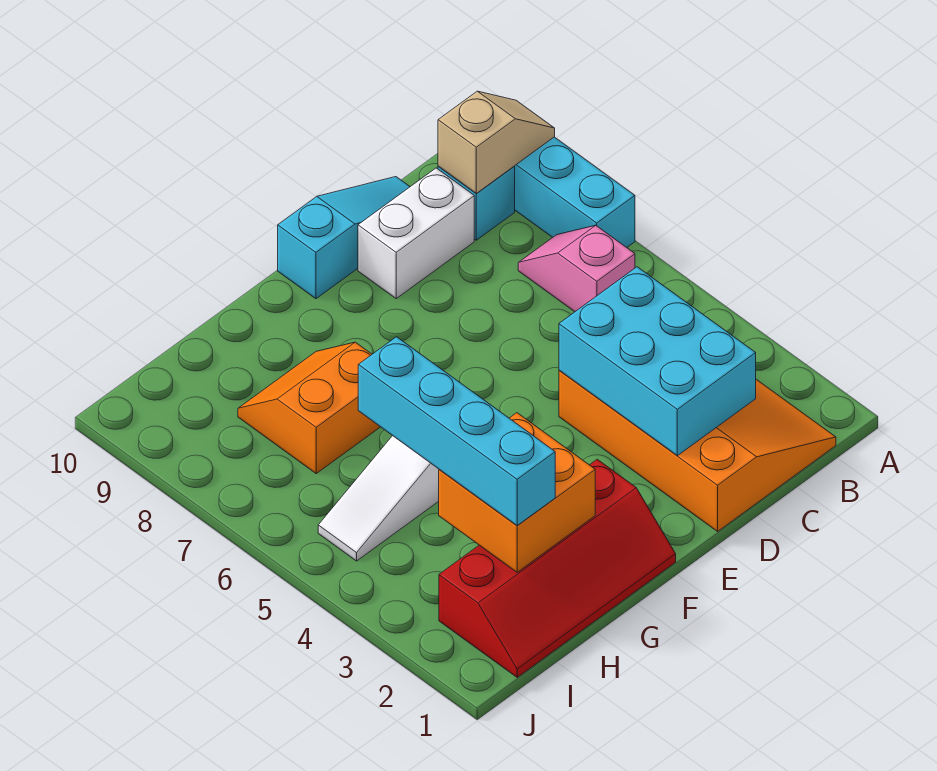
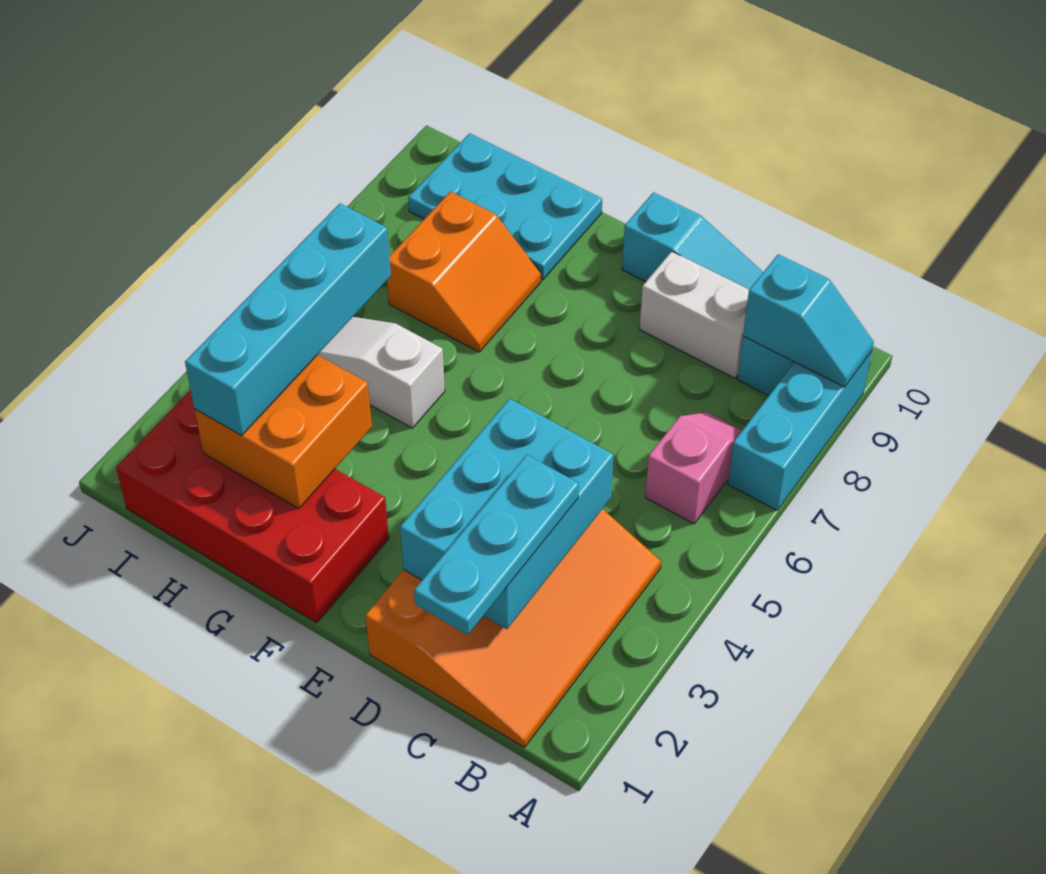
tan slope A9:B9 level 2 top B -> cyan slope A9:B9 level 2 top B
none -> cyan plate C1:C3 level 3
red slope F1:I2 level 1 top 2 -> red brick F1:I2 level 1
orange slope G7:H8 level 1 top 7 -> orange slope G7:H8 level 1 top H
none -> cyan plate G9:I10 level 1

